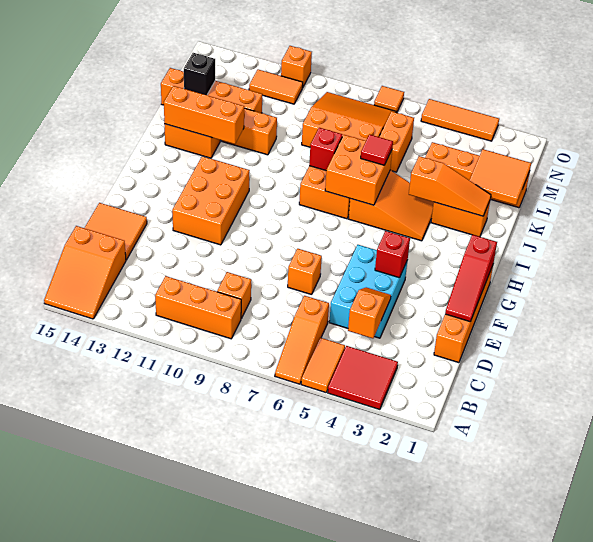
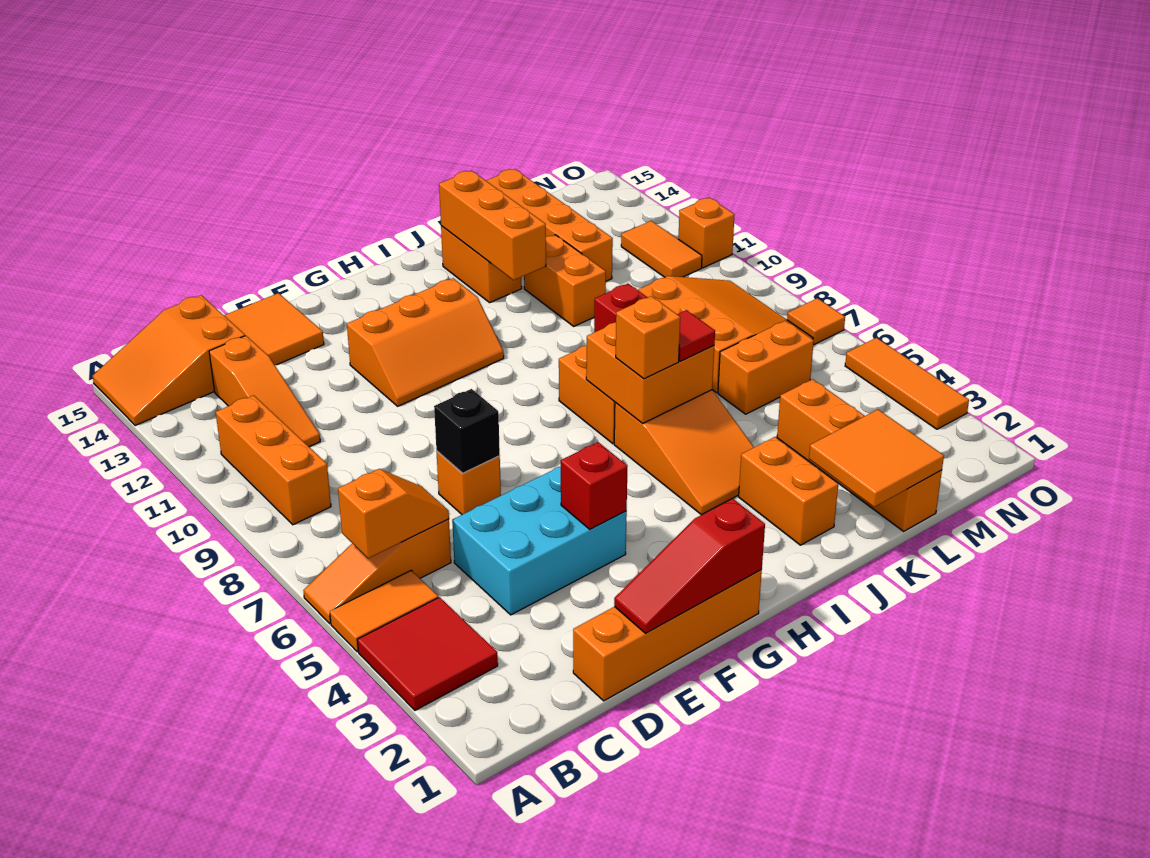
orange slope C4:D4 level 2 top C -> orange slope B6:C6 level 2 top B
orange brick C9 level 1 -> orange brick I6 level 3
orange brick F11:H12 level 1 -> orange slope F11:H12 level 1 top 12
orange slope J2:J4 level 2 top 4 -> orange slope C11:C13 level 1 top 13
black brick L14 level 2 -> black brick E7 level 2

